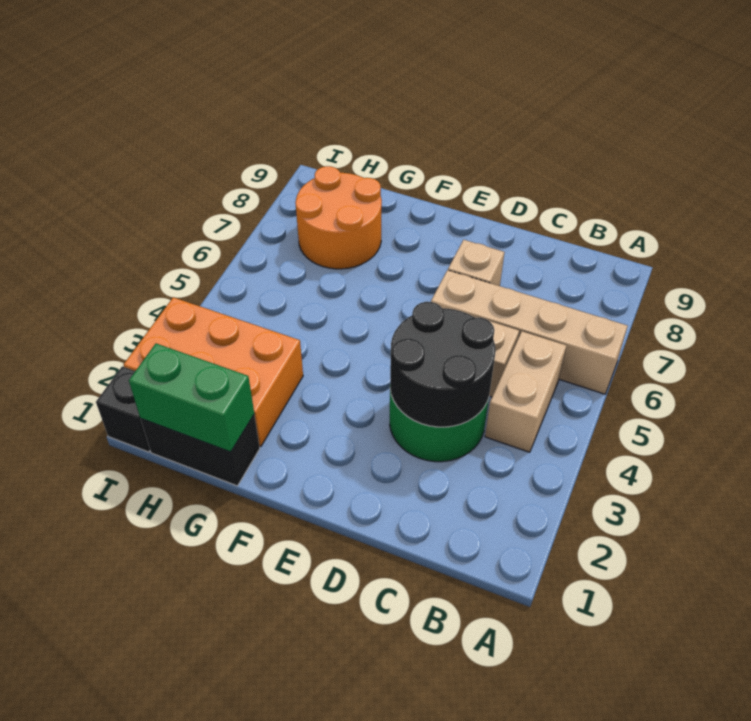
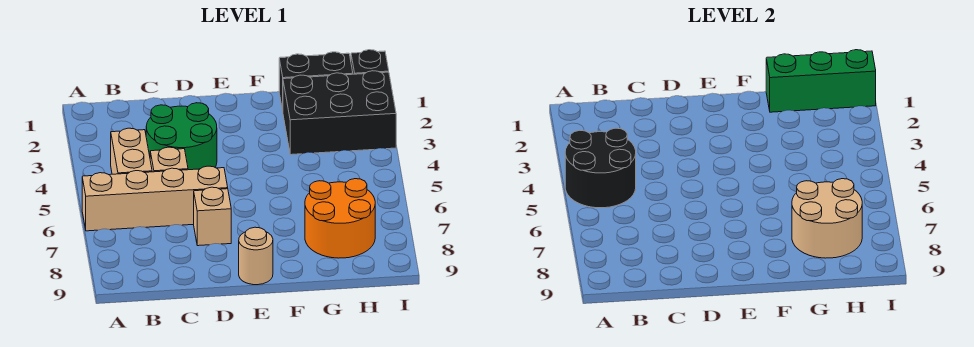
black round brick C3:D4 level 2 -> black round brick A4:B5 level 2
none -> tan round brick E9 level 1
green brick G1:H1 level 2 -> green brick G1:I1 level 2
orange brick G2:I3 level 1 -> black brick G2:I3 level 1
none -> tan round brick G7:H8 level 2

